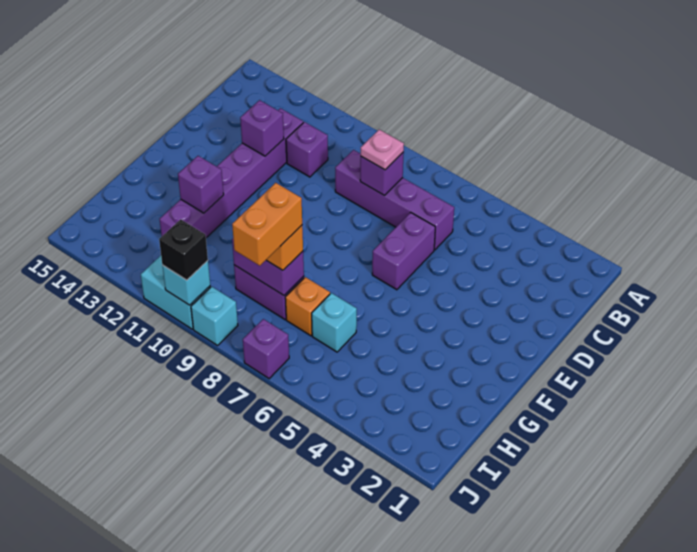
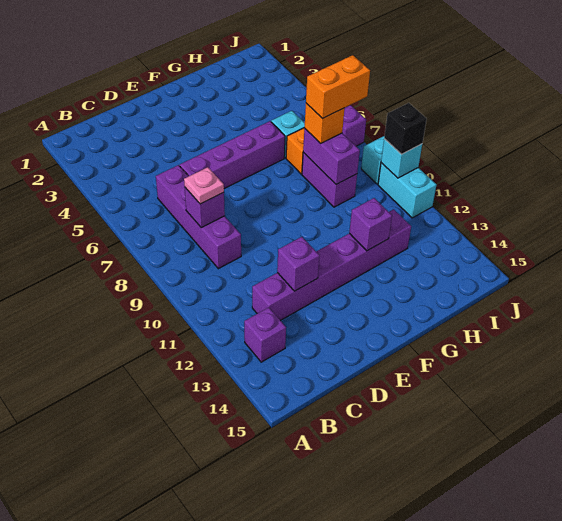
purple brick C11 level 1 -> purple brick B13 level 1
purple brick D6:E6 level 1 -> purple brick D6:G6 level 1

